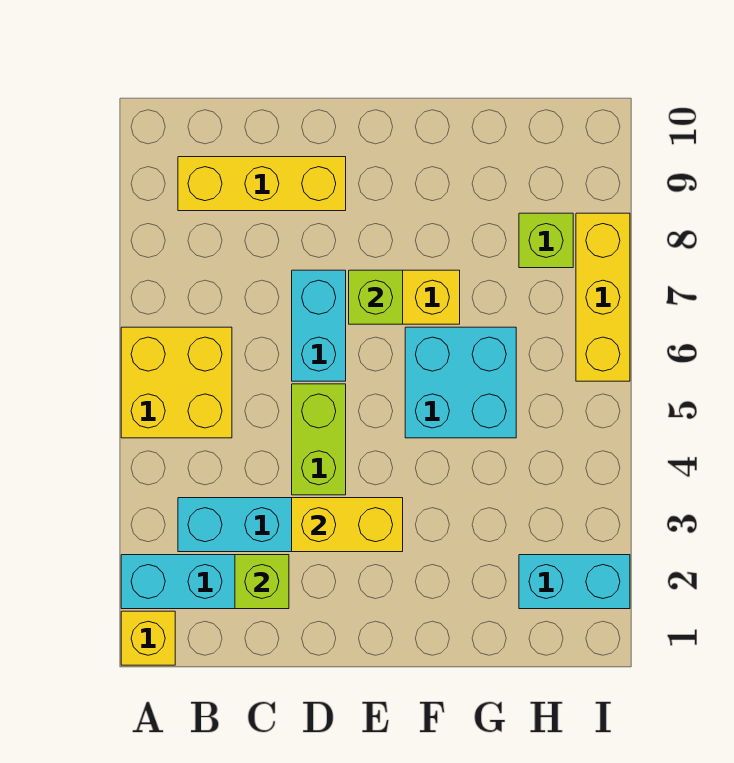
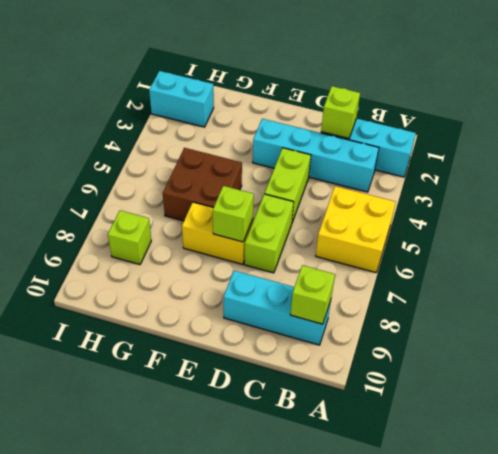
yellow brick A1 level 1 -> none
yellow brick B9:D9 level 1 -> cyan brick B9:D9 level 1
none -> lime brick B9 level 2
yellow brick D3:E3 level 2 -> none
cyan brick D6:D7 level 1 -> lime brick D6:D7 level 1
cyan brick F5:G6 level 1 -> brown brick F5:G6 level 1
yellow brick I6:I8 level 1 -> none

